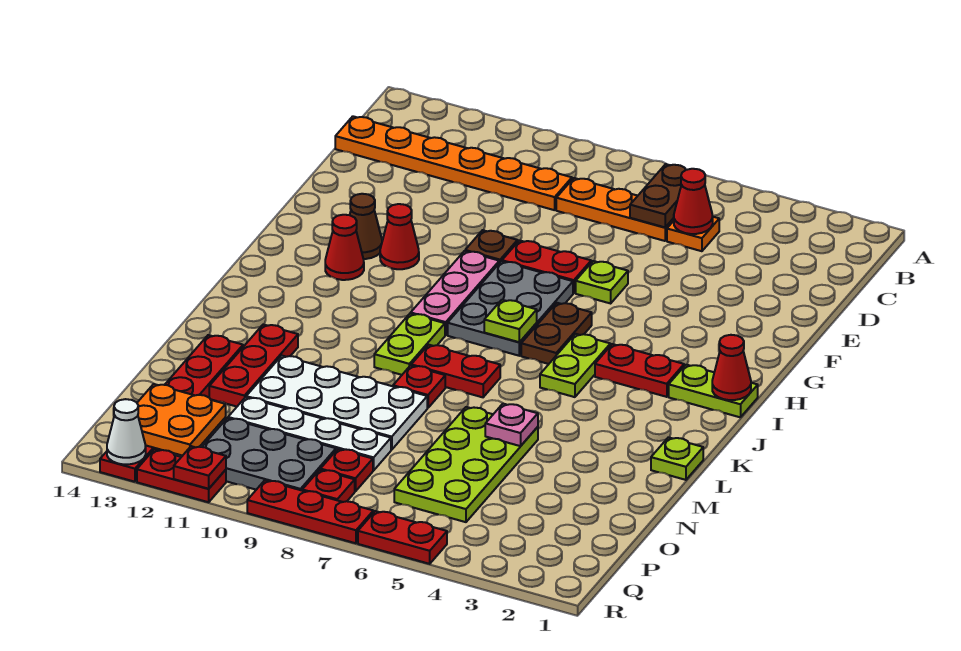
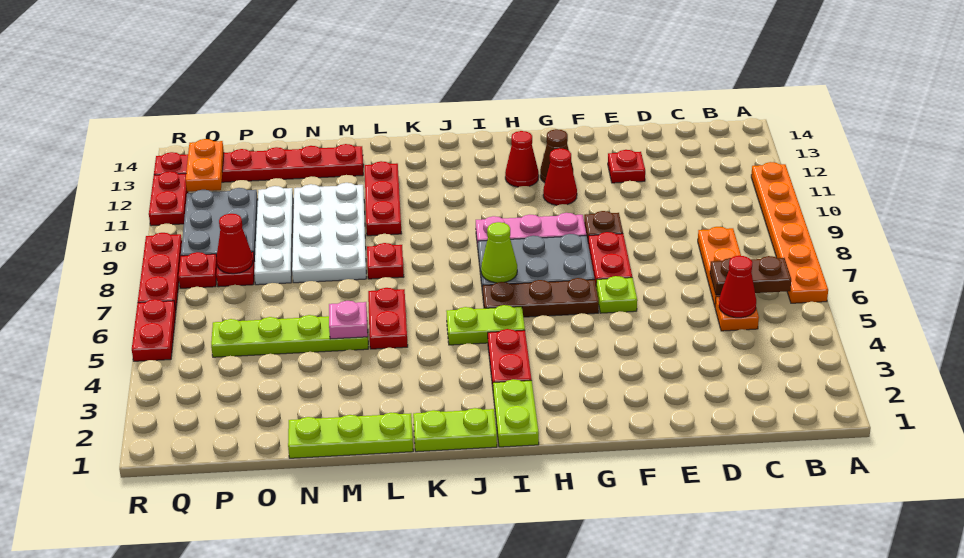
orange plate C9:C14 level 1 -> orange plate A6:A11 level 1
brown plate H6:I6 level 1 -> brown plate G6:I6 level 1
red cone I1 level 2 -> red cone P8 level 2
lime plate I7 level 2 -> lime cone I7 level 2
lime plate J9:K9 level 1 -> lime plate J1:K1 level 1
red plate K7:K8 level 1 -> red plate L5:L6 level 1
lime plate L1 level 1 -> lime plate L1:N1 level 1
red plate L12:N12 level 1 -> red plate L10:L12 level 1
lime plate M5:P6 level 1 -> lime plate M5:P5 level 1
orange plate P12:Q13 level 2 -> orange plate Q12:Q13 level 2
red plate R11 level 2 -> red plate E12 level 1
white cone R13 level 2 -> none

